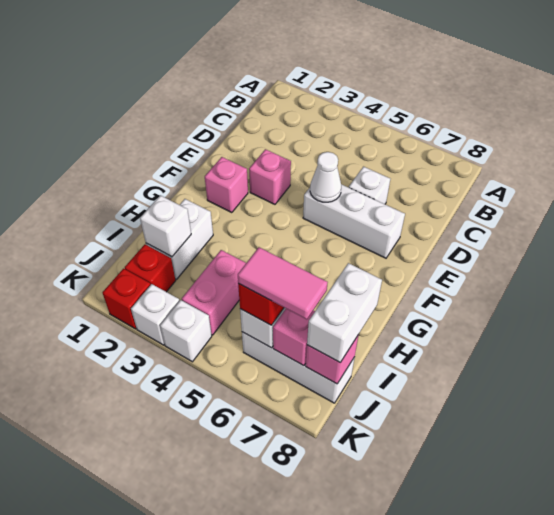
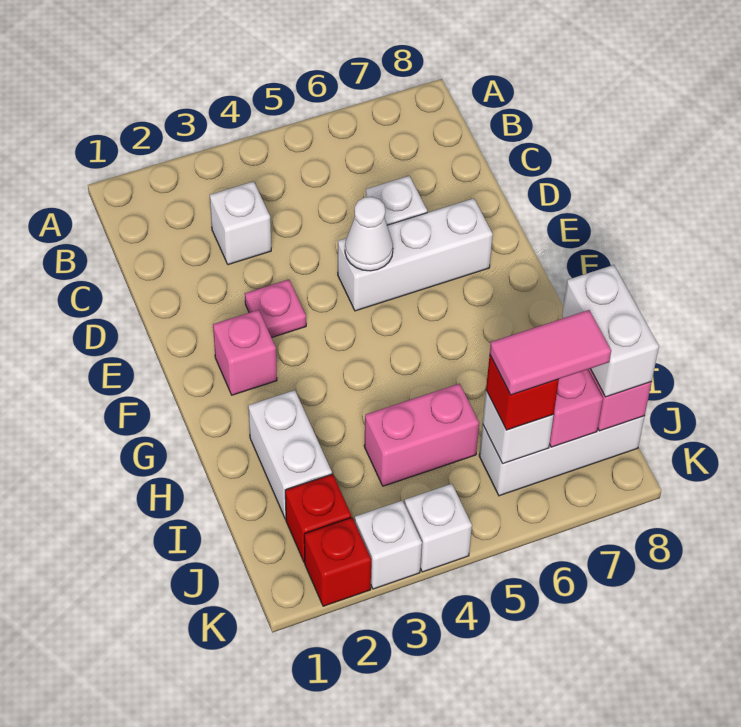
pink brick E3 level 1 -> pink plate E3 level 1
white brick I2 level 2 -> white brick C3 level 1
pink brick I4:J4 level 1 -> pink brick I4:I5 level 1

